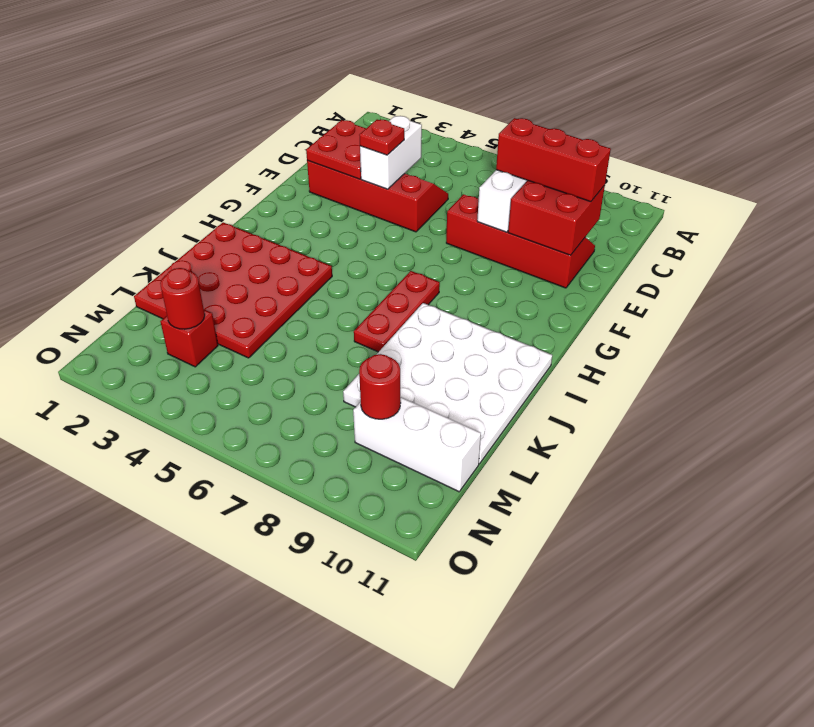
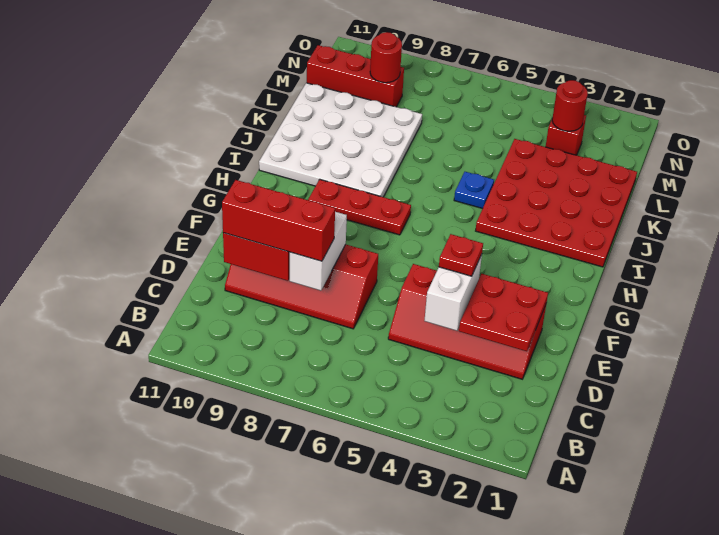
red plate H7:J7 level 1 -> red plate H7:H9 level 1
none -> blue plate J5 level 1
white brick M9:M11 level 1 -> red brick M9:M11 level 1

